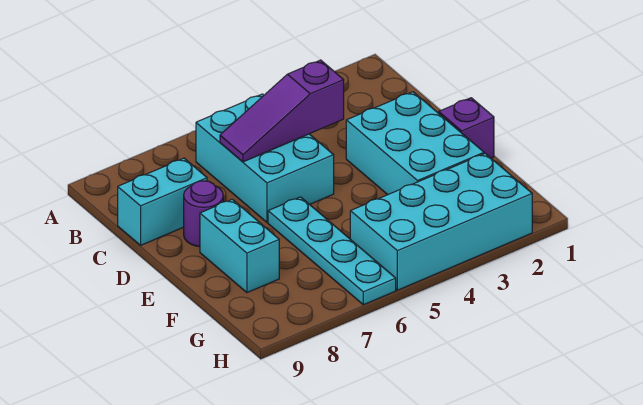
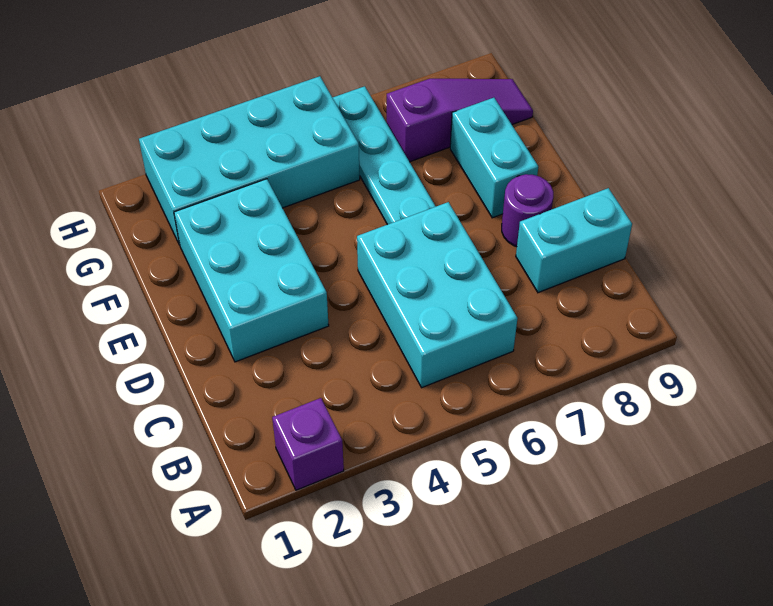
purple slope C4:C6 level 2 top 4 -> purple slope G7:G9 level 1 top 7
purple brick E1 level 1 -> purple brick A2 level 1

